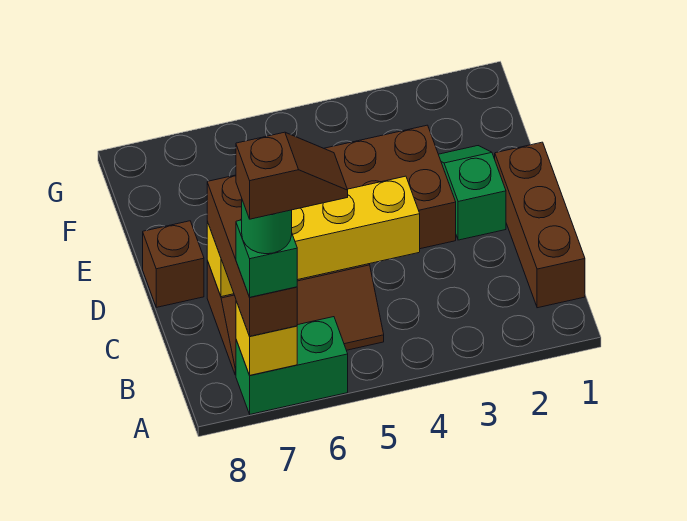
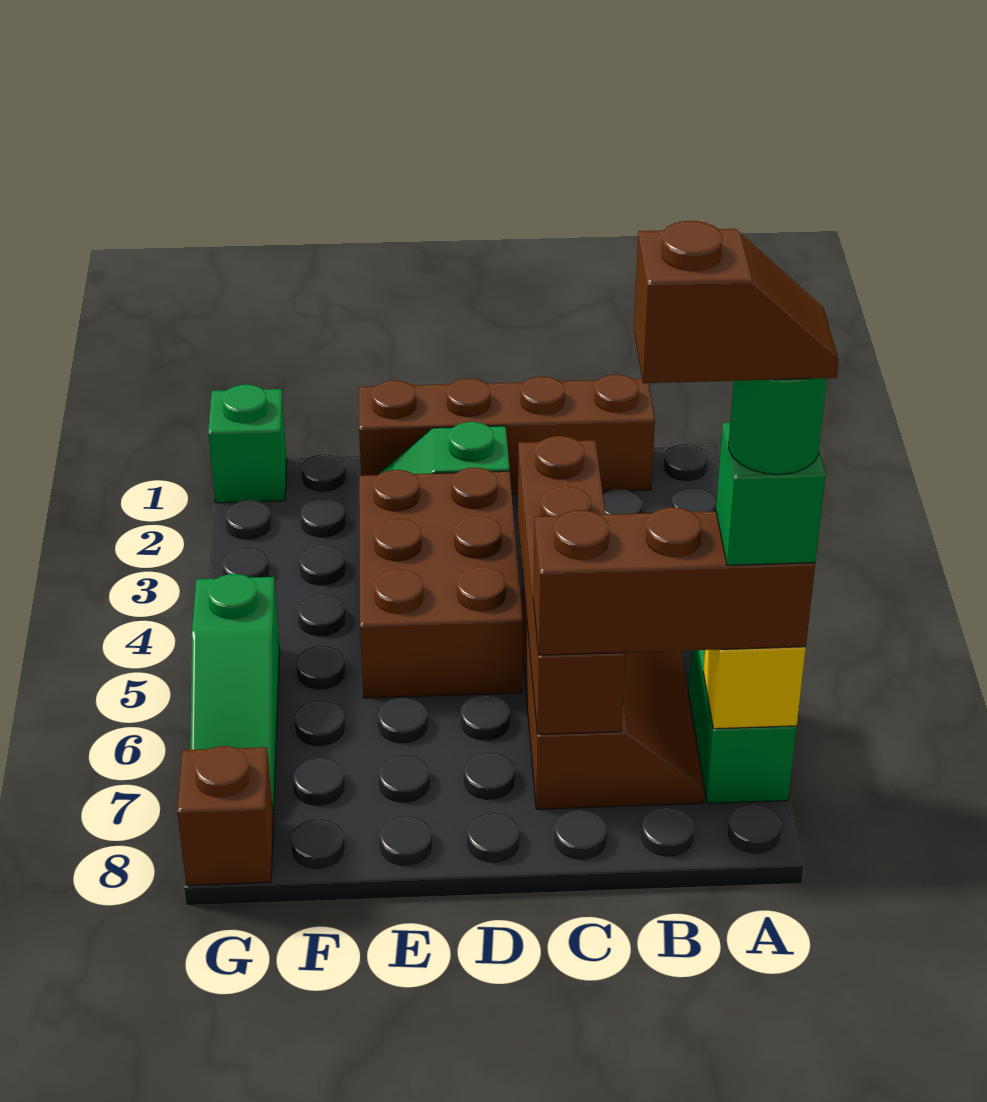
brown slope A6:A7 level 6 top 7 -> brown slope A7:B7 level 6 top B
brown brick B1:D1 level 1 -> brown brick B1:E1 level 1
yellow brick C4:C7 level 2 -> brown brick C4:C7 level 2
brown brick D8 level 1 -> brown brick G8 level 1
none -> green brick G1 level 1
none -> green slope G5:G7 level 1 top 5

